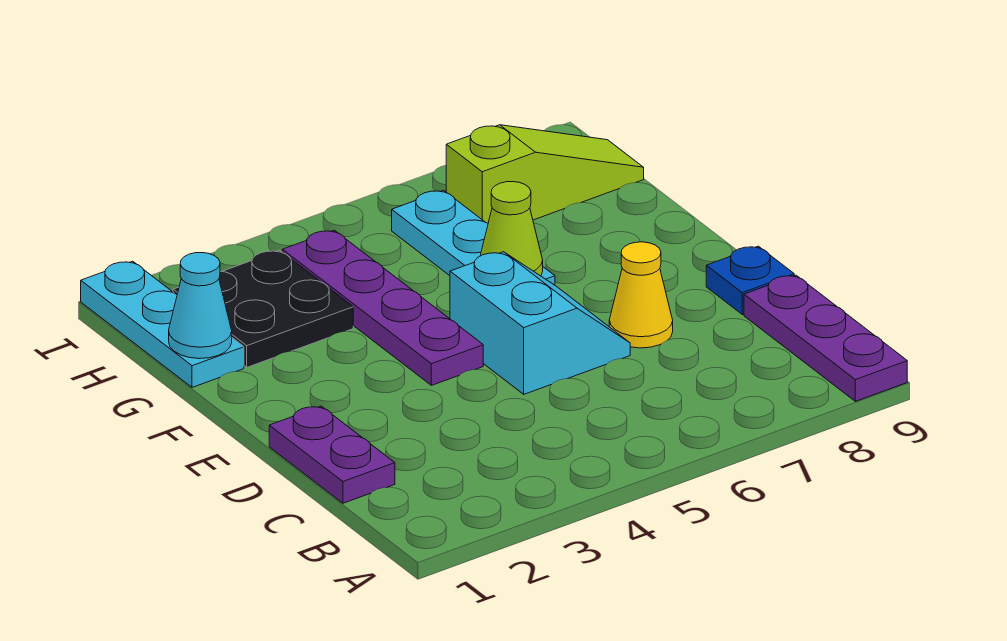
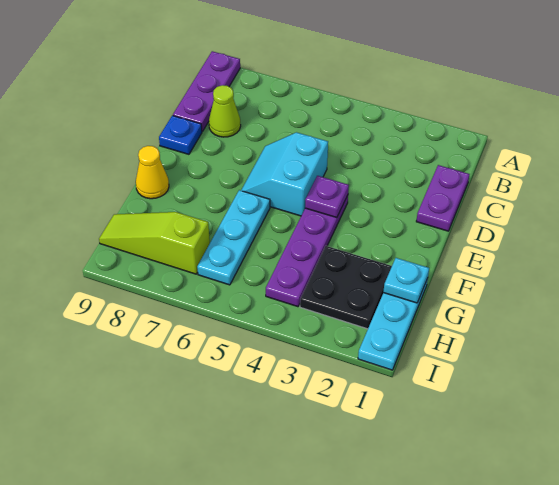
yellow cone D7 level 1 -> yellow cone F9 level 1
none -> purple plate E4 level 2
lime cone F6 level 2 -> lime cone C8 level 1
cyan cone G1 level 2 -> cyan plate G1 level 2

